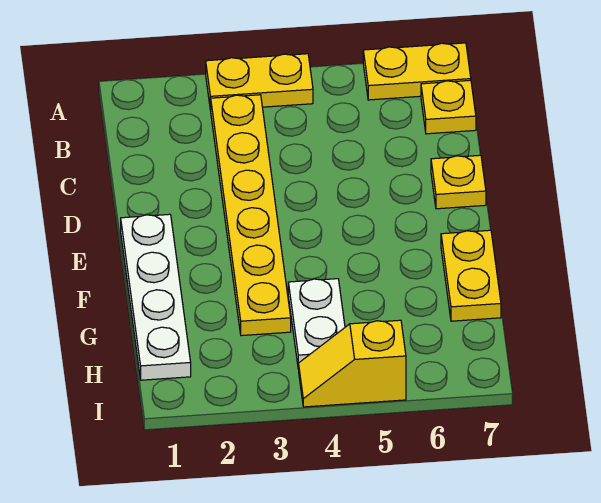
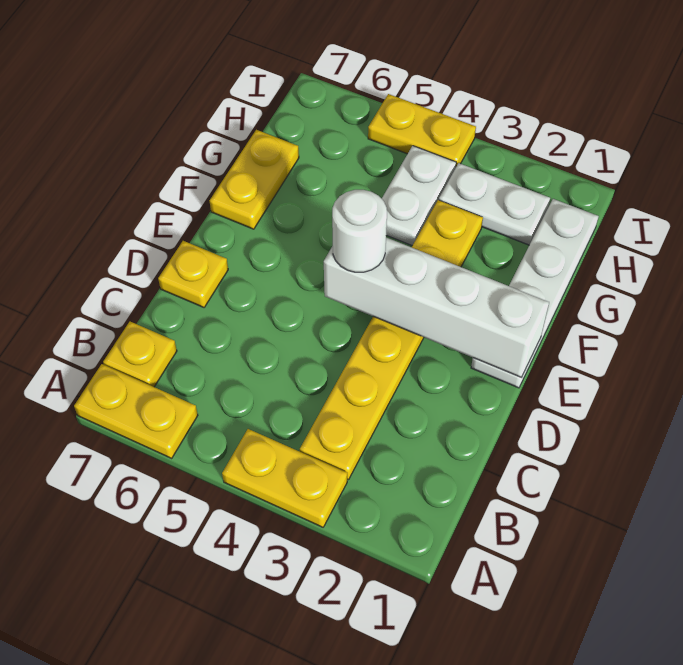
none -> white brick E1:E4 level 2
none -> white round brick E4 level 3
none -> white plate H2:H3 level 1
yellow slope I4:I5 level 1 top 5 -> yellow plate I4:I5 level 1

